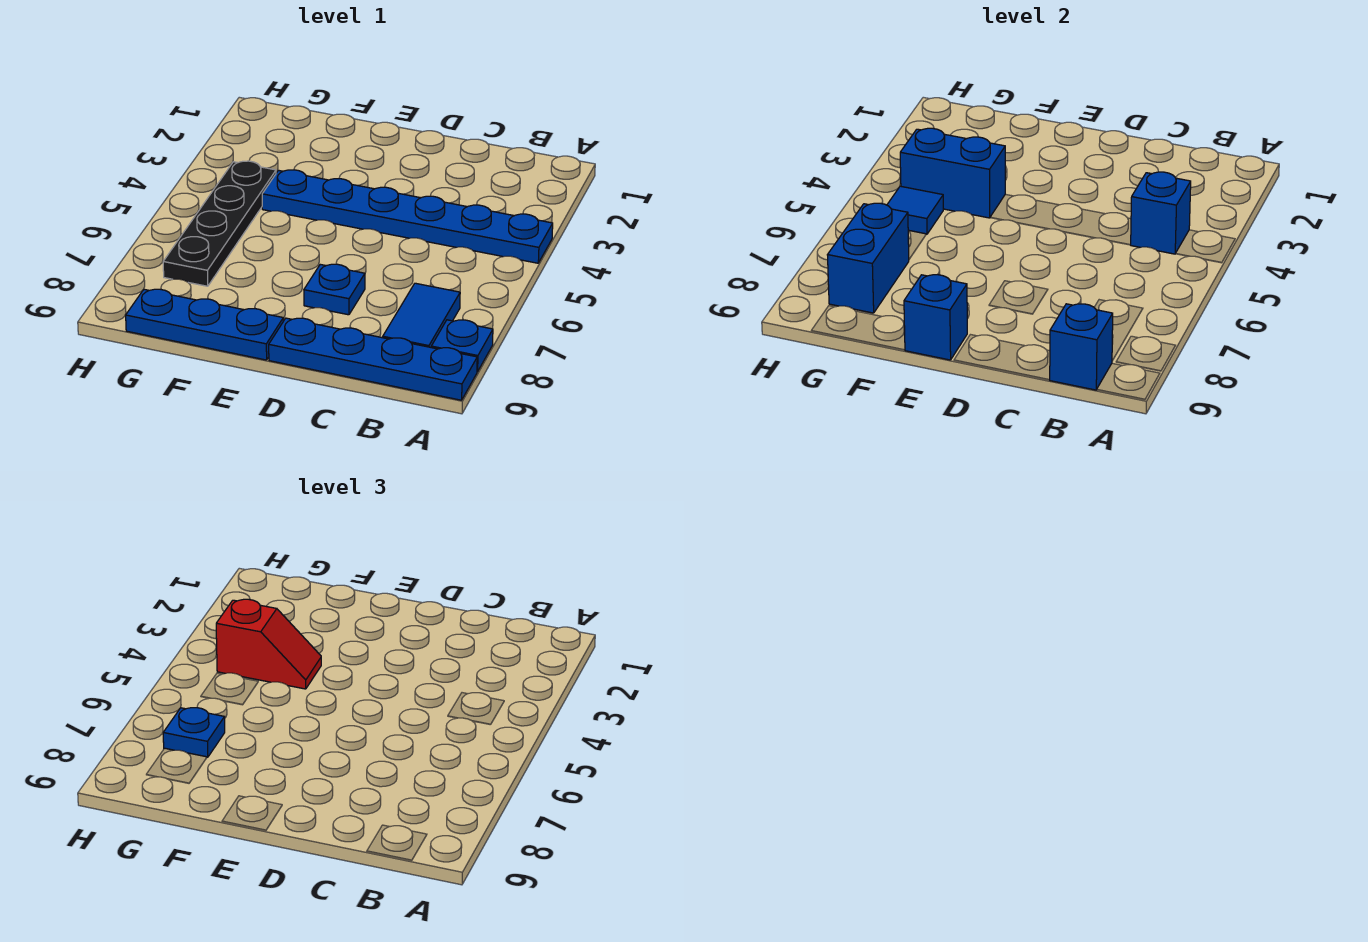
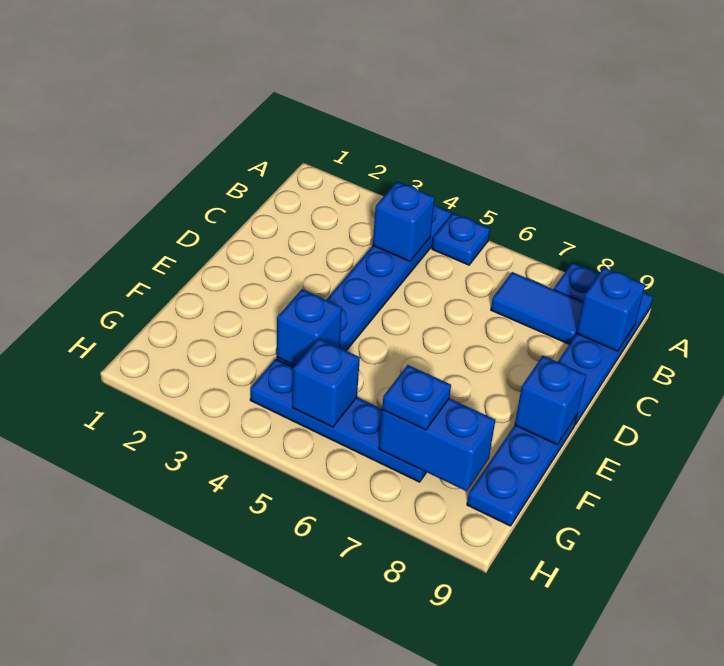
blue plate D7 level 1 -> blue plate A5 level 1
blue brick F4:G4 level 2 -> blue brick F4 level 2
red slope F4:G4 level 3 top G -> none
black plate G4:G7 level 1 -> blue plate G4:G7 level 1
blue tile G5 level 2 -> blue brick G5 level 2

